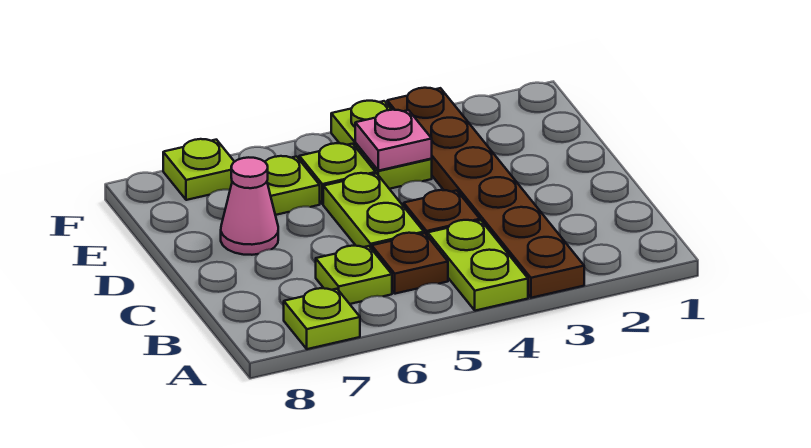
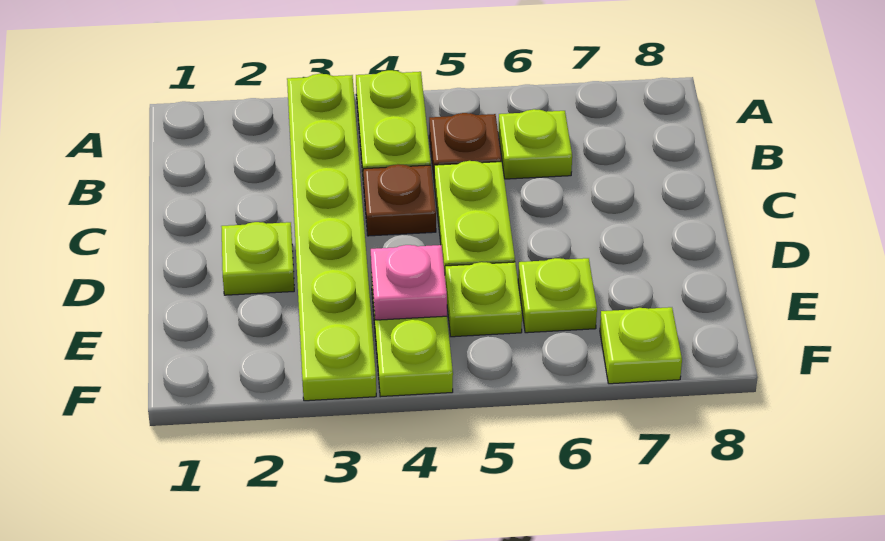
brown plate A3:F3 level 1 -> lime plate A3:F3 level 1
lime plate A7 level 1 -> lime plate D2 level 1
pink cone D7 level 1 -> none

